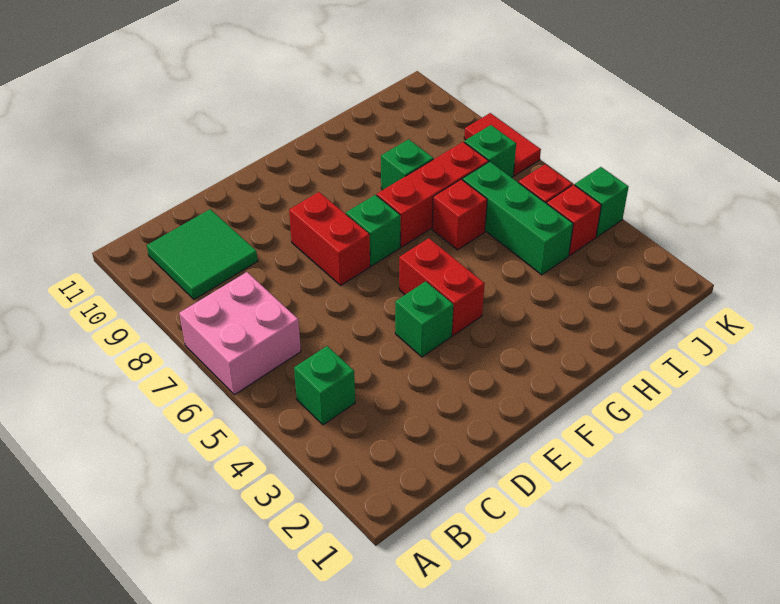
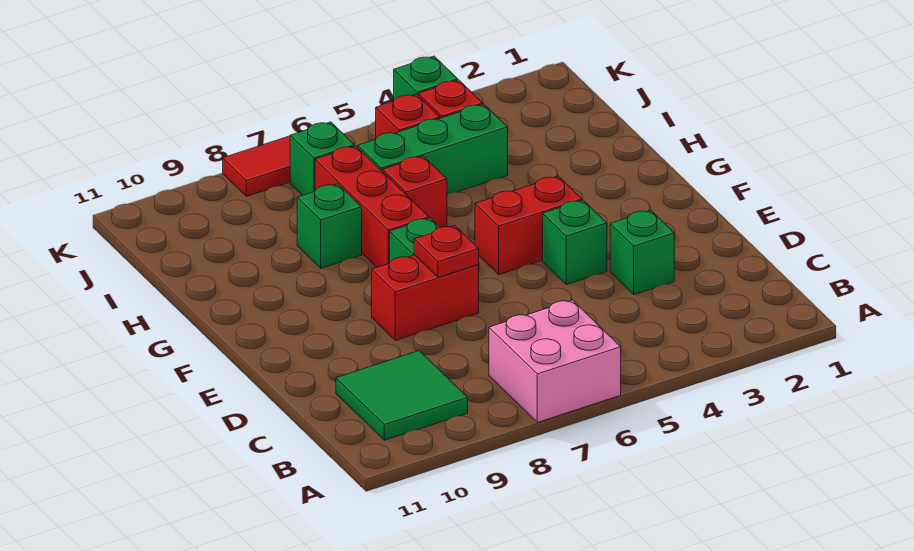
green brick B4 level 1 -> green brick D3 level 1
none -> red plate E7 level 2

